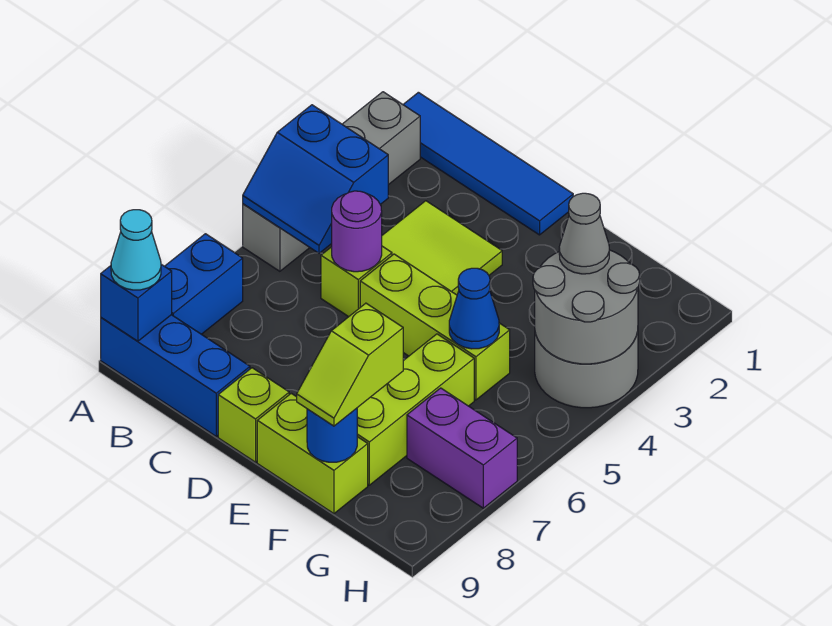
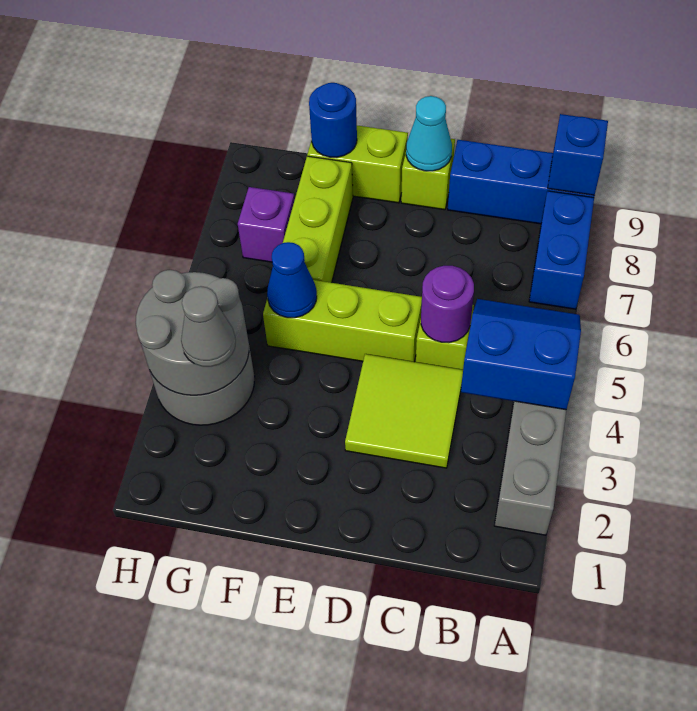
blue tile A1:D1 level 1 -> none
cyan cone A9 level 3 -> cyan cone D9 level 2
lime slope F8:F9 level 3 top 8 -> none
purple brick G7:H7 level 1 -> purple brick G7 level 1

